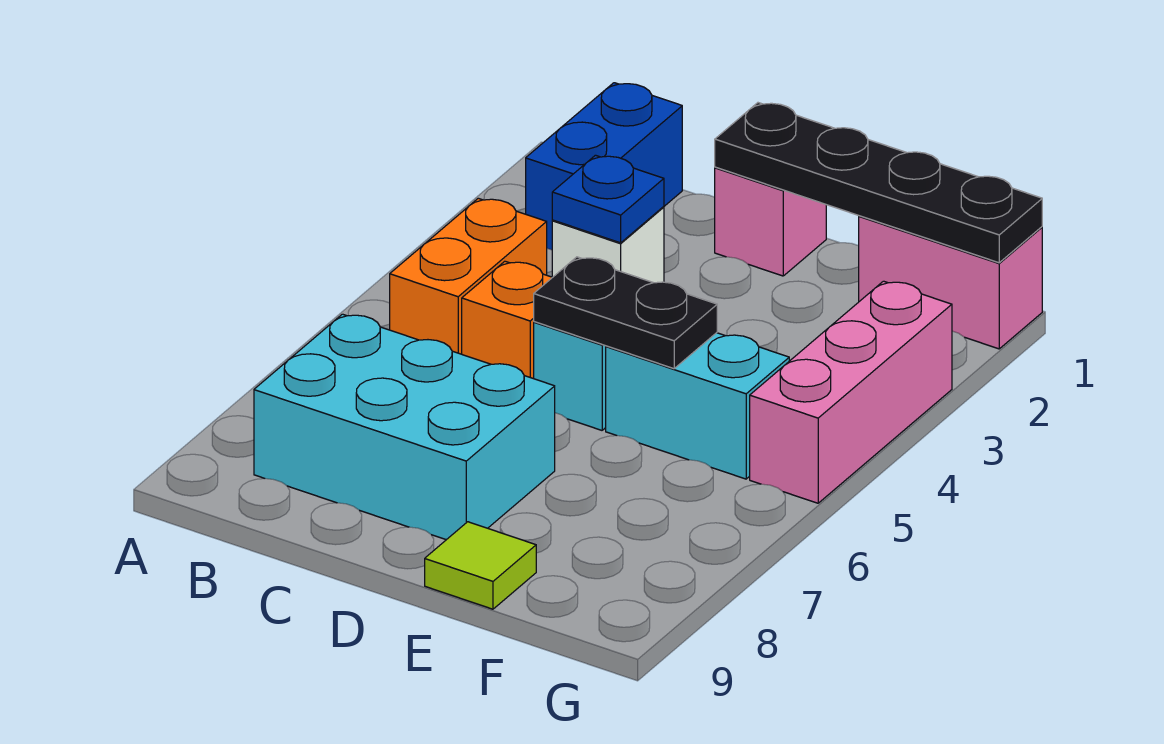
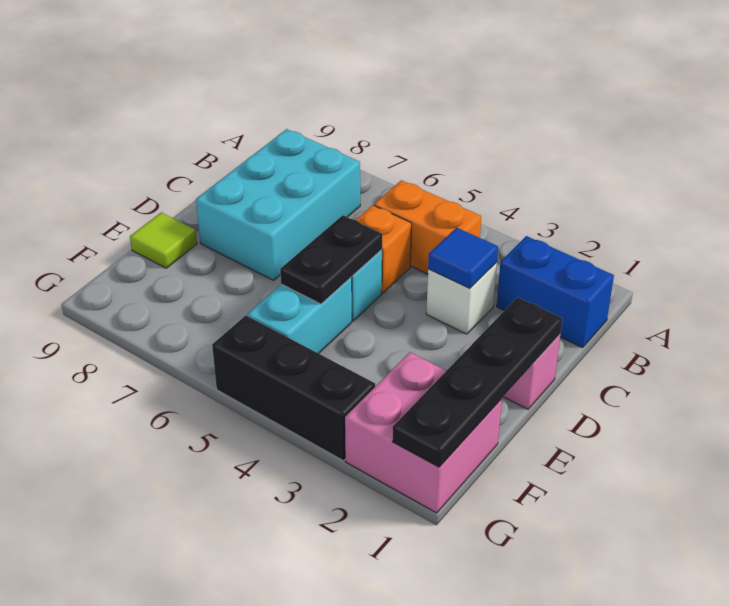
blue plate C3 level 2 -> blue tile C3 level 2
pink brick F1:G1 level 1 -> pink brick F1:G2 level 1
pink brick G3:G5 level 1 -> black brick G3:G5 level 1

